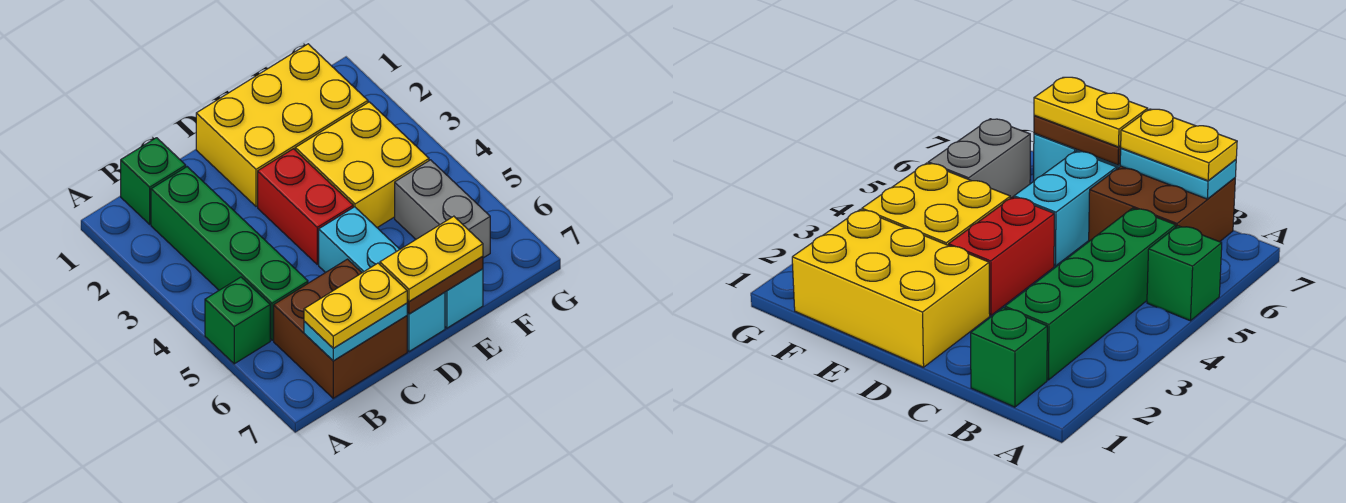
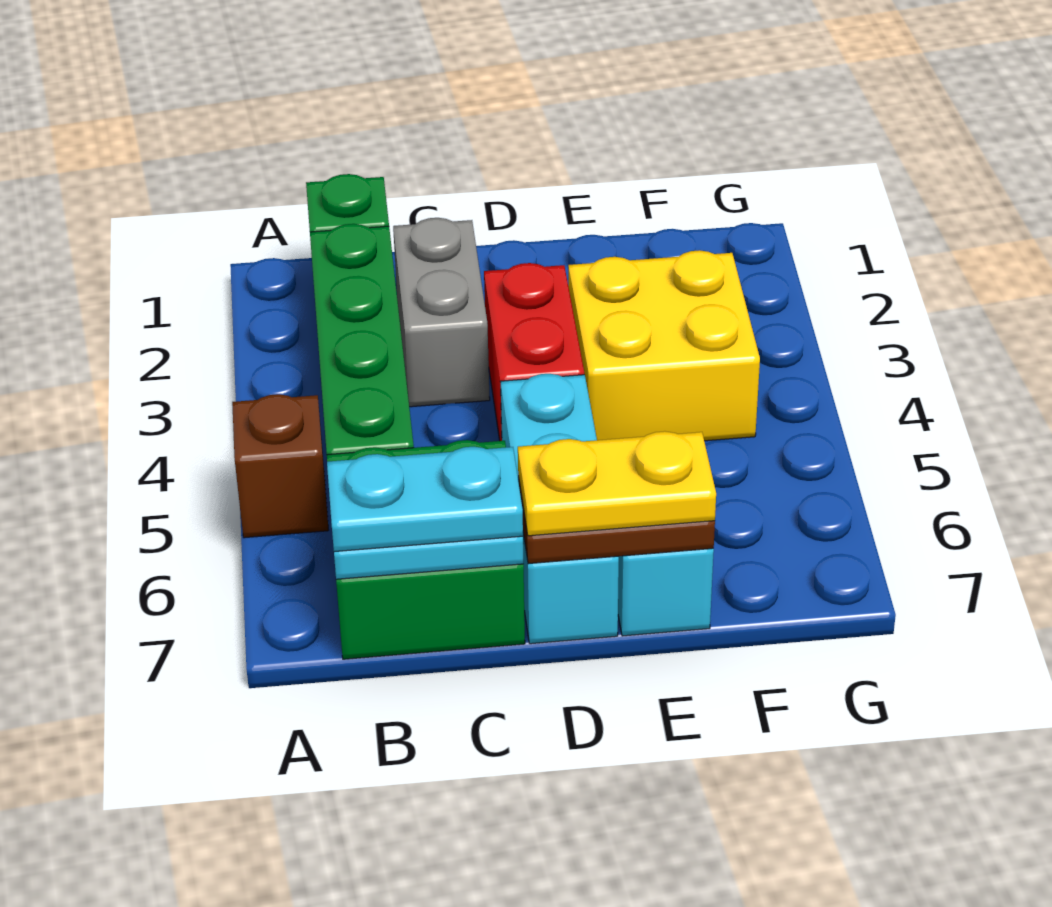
green brick A5 level 1 -> brown brick A5 level 1
brown brick B6:C7 level 1 -> green brick B6:C7 level 1
yellow plate B7:C7 level 3 -> cyan plate B7:C7 level 3
yellow brick D1:F2 level 1 -> none
grey brick F5:F6 level 1 -> grey brick C2:C3 level 1

